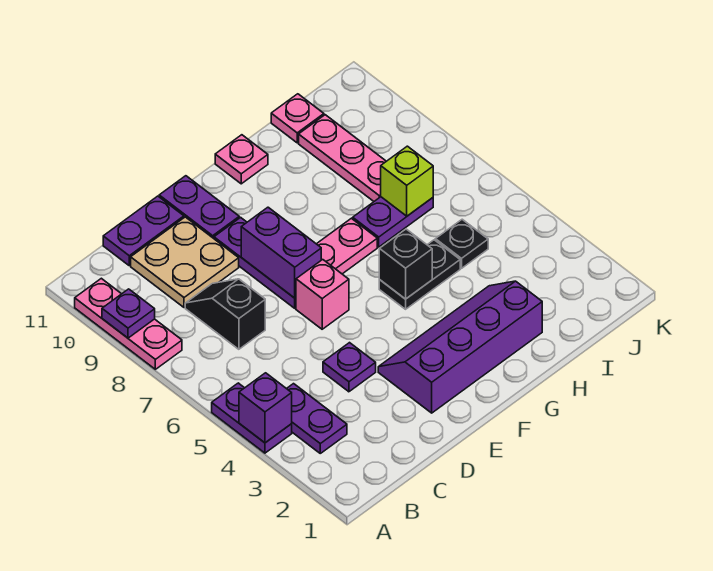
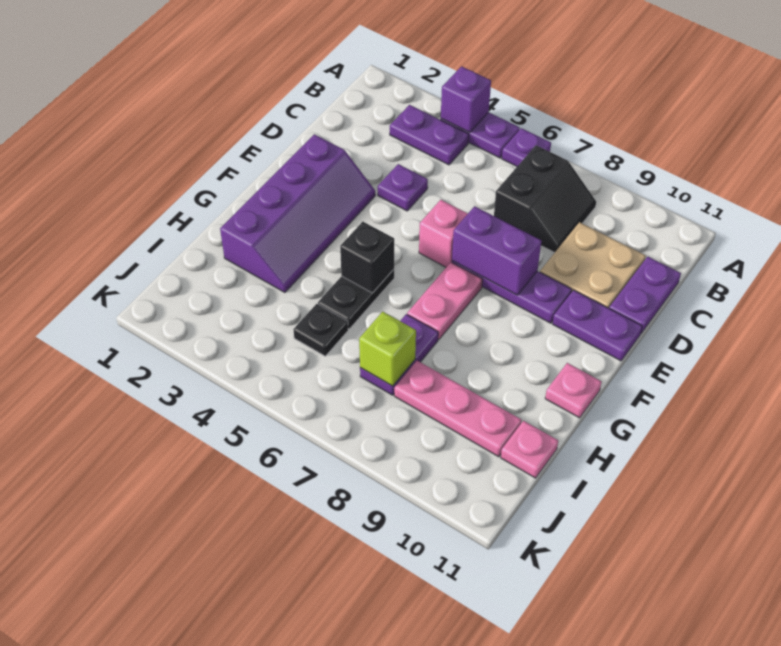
pink plate A8:A10 level 1 -> none
purple plate A9 level 2 -> purple plate A6 level 1
black slope C7:C8 level 1 top 7 -> black slope B7:C8 level 1 top 7

